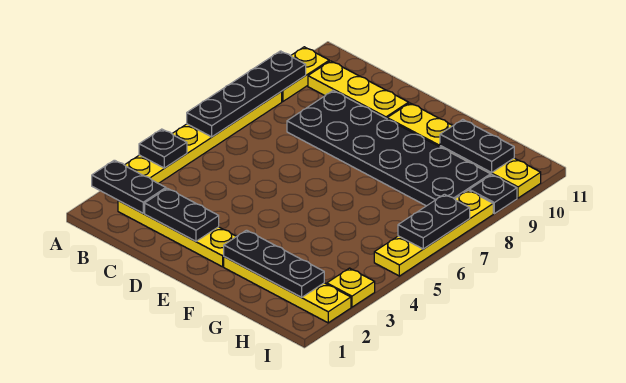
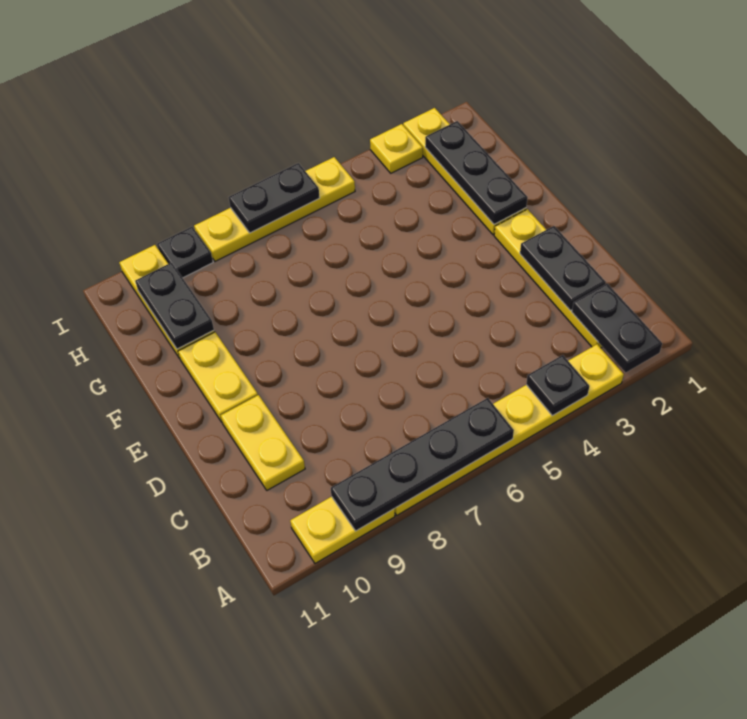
yellow plate B10:D10 level 1 -> yellow plate C10:D10 level 1
black plate C8:H9 level 1 -> none

